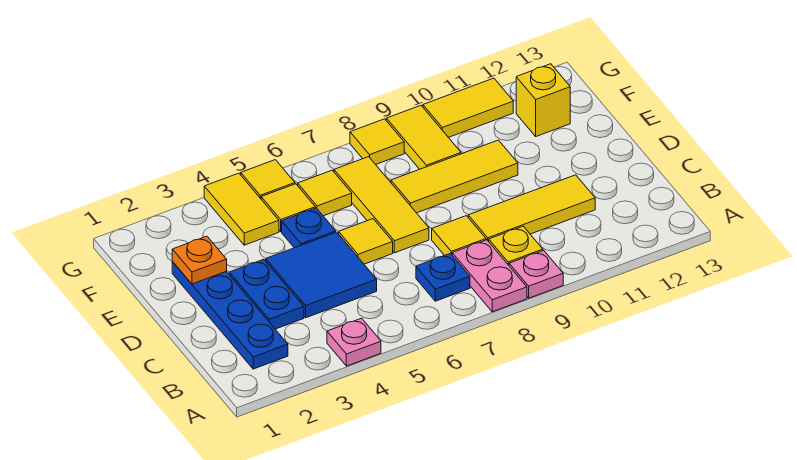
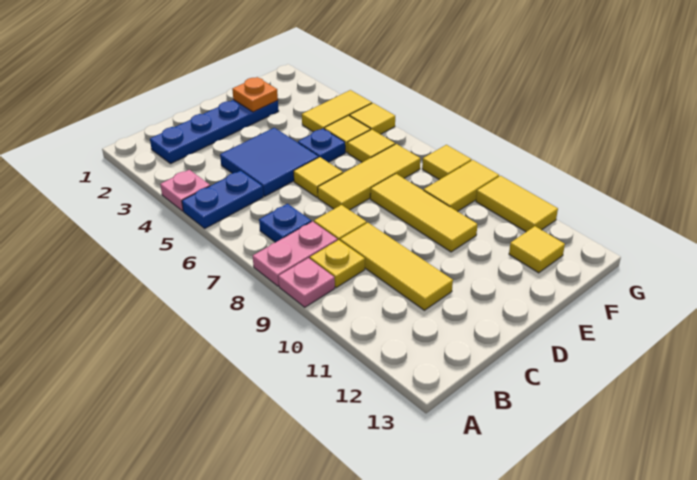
blue plate C3:D3 level 1 -> blue plate A5:B5 level 1
yellow brick F12 level 1 -> yellow tile F12 level 1

